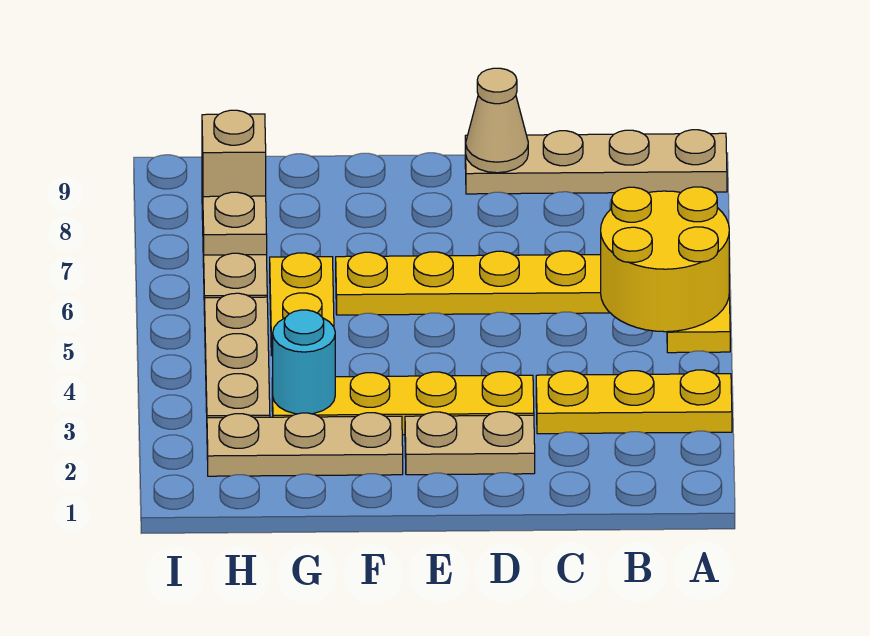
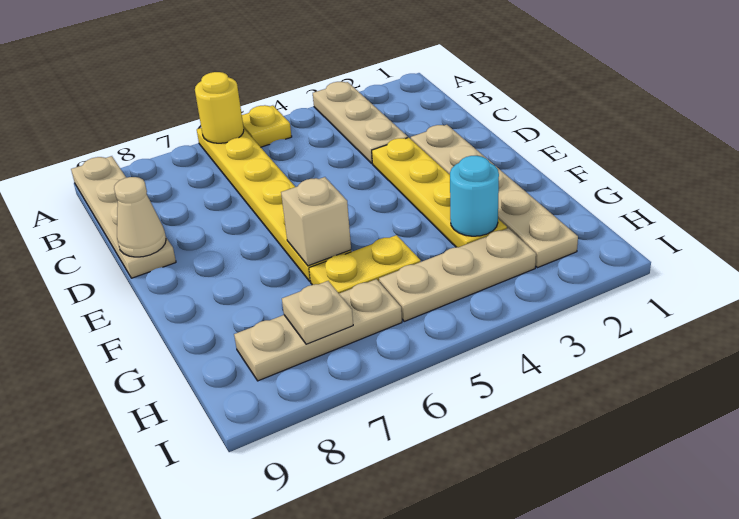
yellow plate A3:C3 level 1 -> tan plate A3:C3 level 1
yellow round brick A5:B6 level 2 -> yellow round brick A6 level 2
tan brick H8 level 2 -> tan brick F6 level 2

